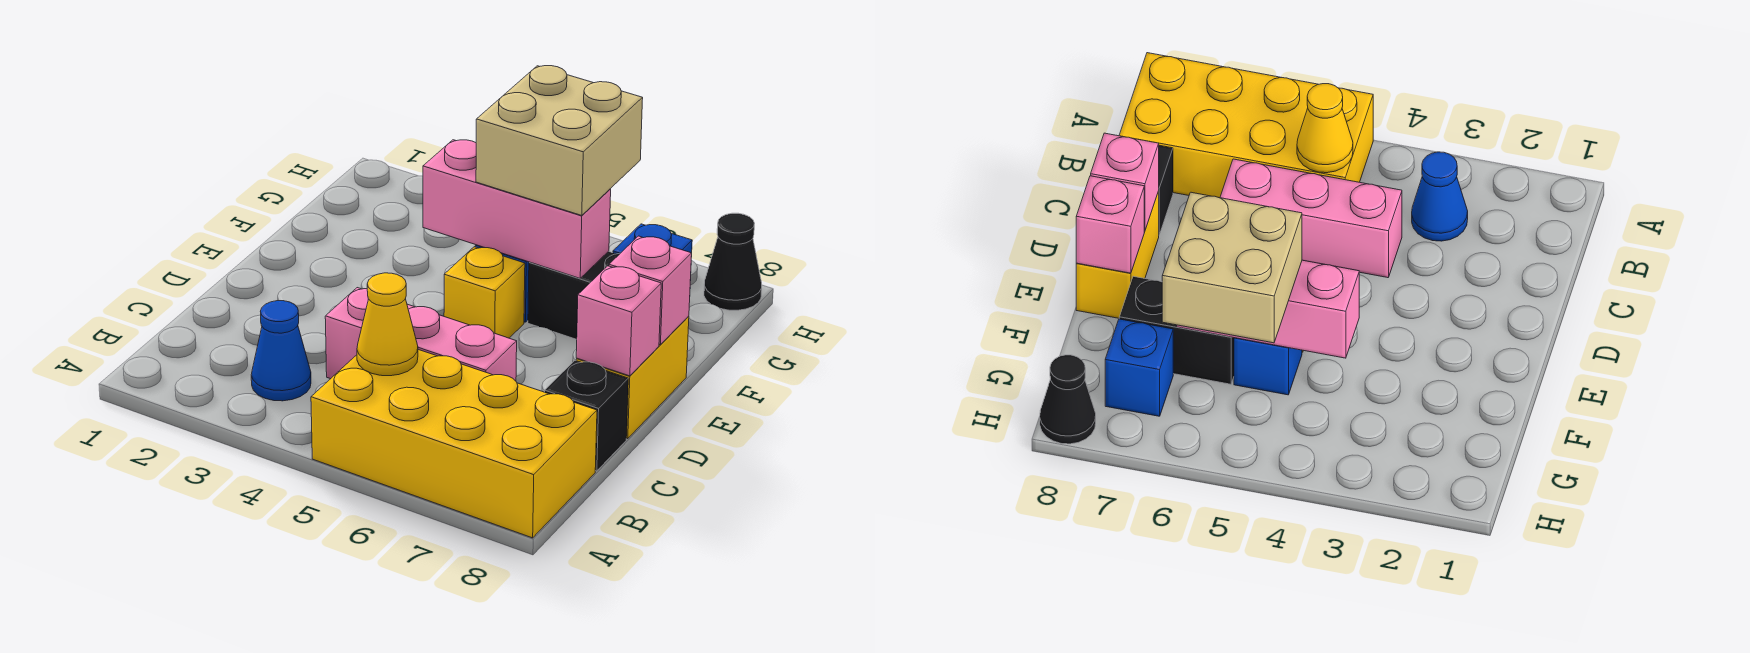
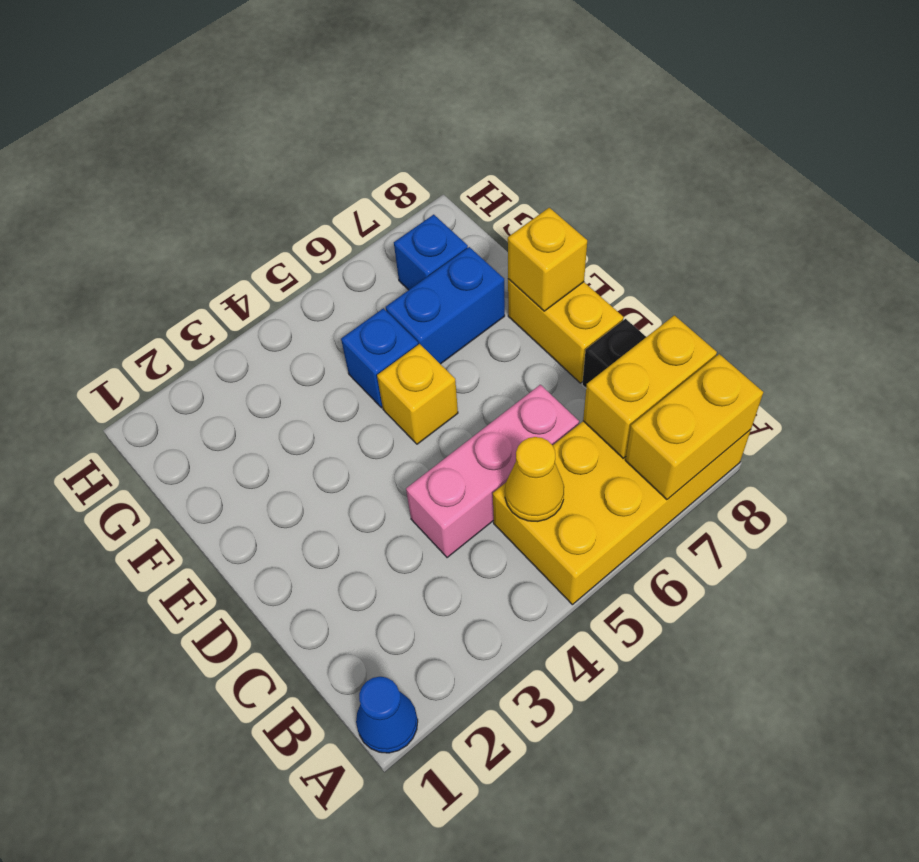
none -> yellow brick A7:A8 level 2
blue cone B3 level 1 -> blue cone A1 level 1
none -> yellow brick B7:B8 level 2
pink brick D8 level 2 -> none
pink brick E8 level 2 -> yellow brick E8 level 2
pink brick F4:F6 level 2 -> none
tan brick F5:G6 level 3 -> none
black brick F6:F7 level 1 -> blue brick F6:F7 level 1
black cone H8 level 1 -> none

